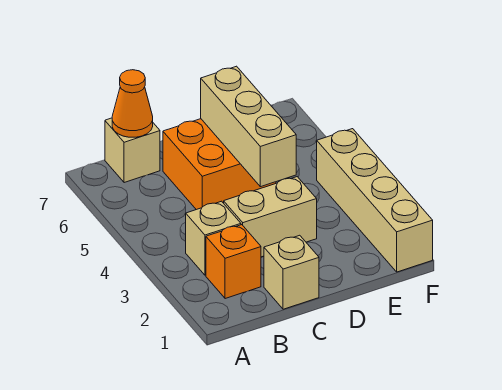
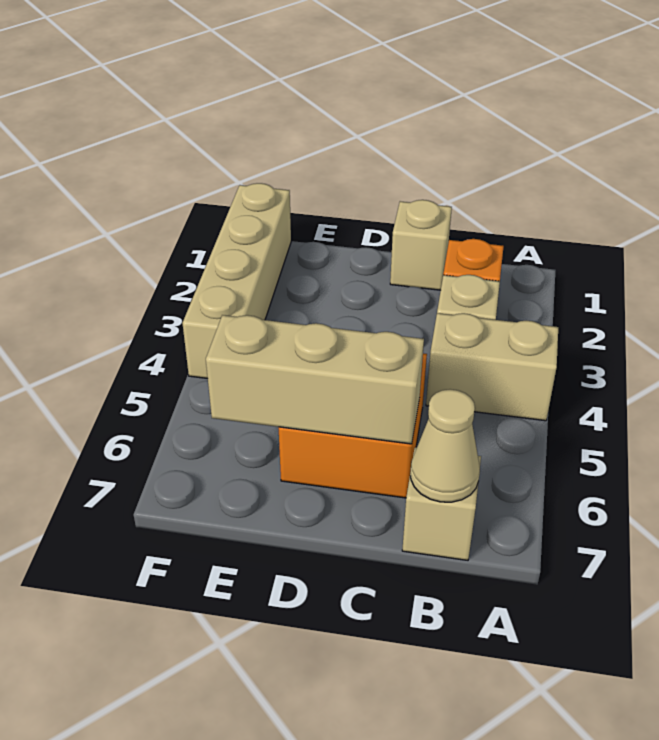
orange cone B7 level 2 -> tan cone B7 level 2
tan brick C3:D3 level 1 -> tan brick A4:B4 level 1
tan brick D4:D6 level 2 -> tan brick C6:E6 level 2

